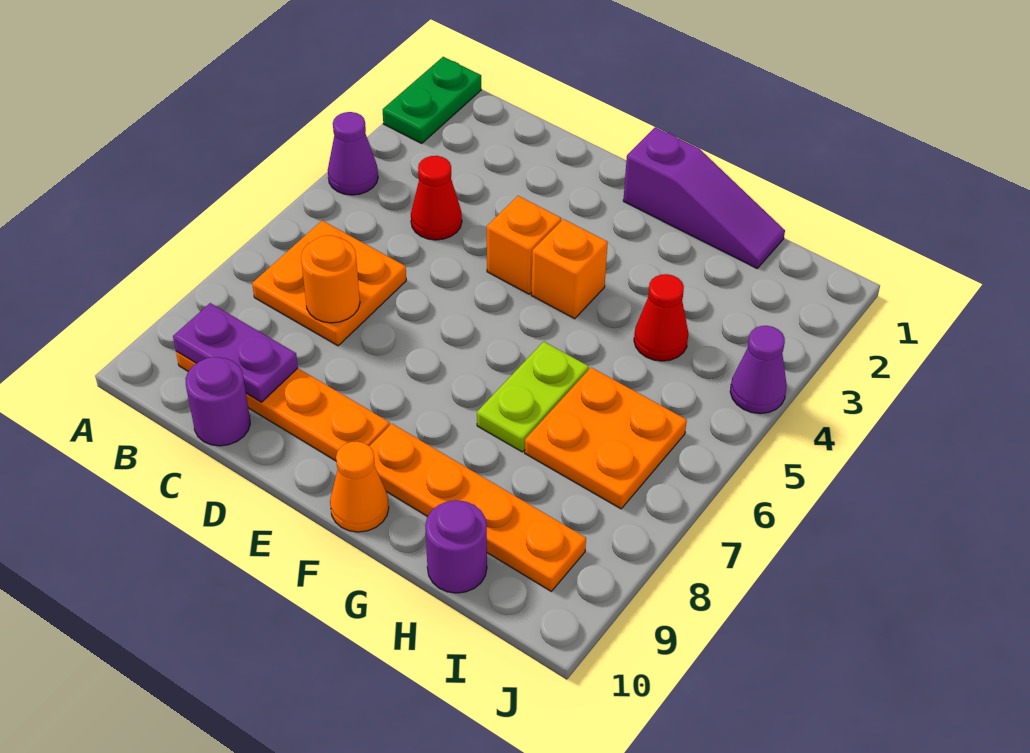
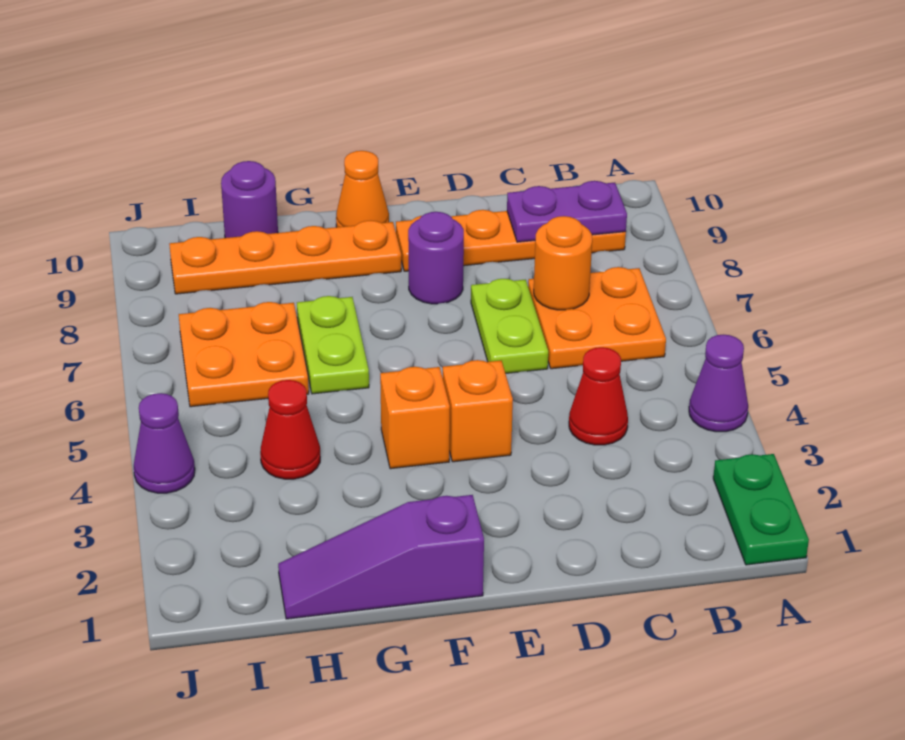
purple round brick C10 level 1 -> purple round brick E8 level 1
none -> lime plate D6:D7 level 1

